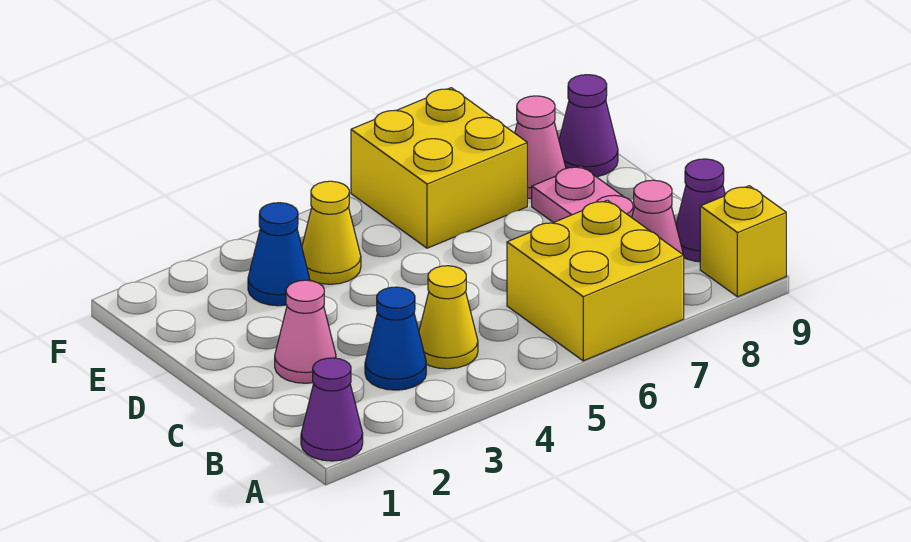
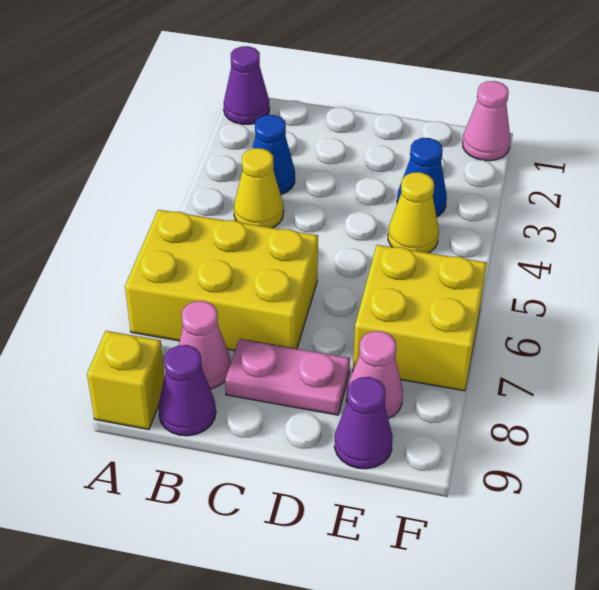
yellow brick A6:B7 level 1 -> yellow brick A6:C7 level 1
pink cone C2 level 1 -> pink cone F1 level 1

